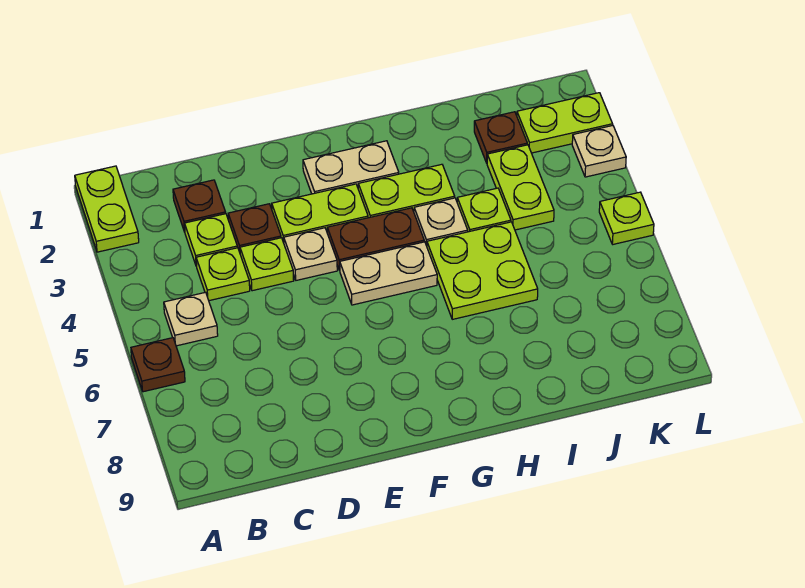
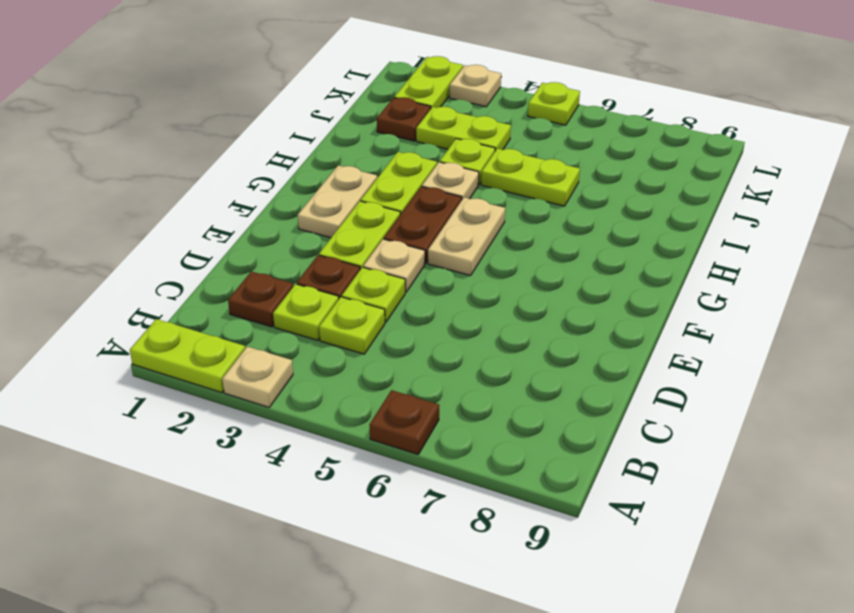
tan plate B5 level 1 -> tan plate A3 level 1
lime plate H5:I6 level 1 -> lime plate I5:I6 level 1

